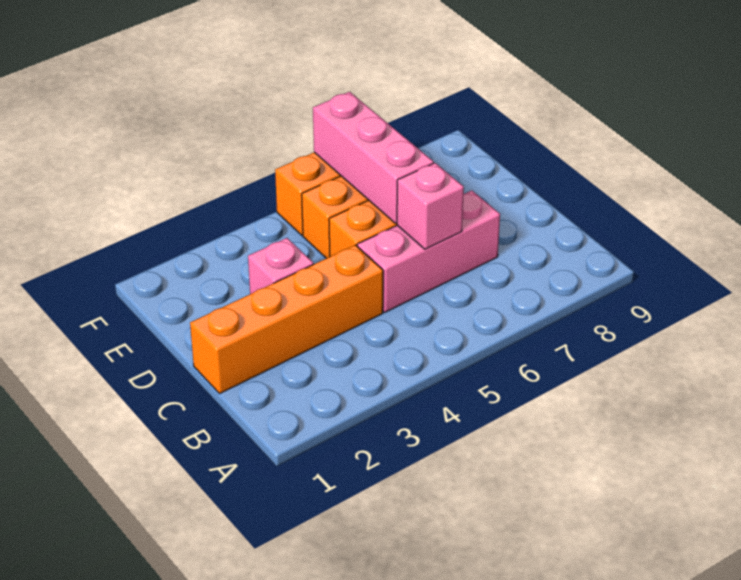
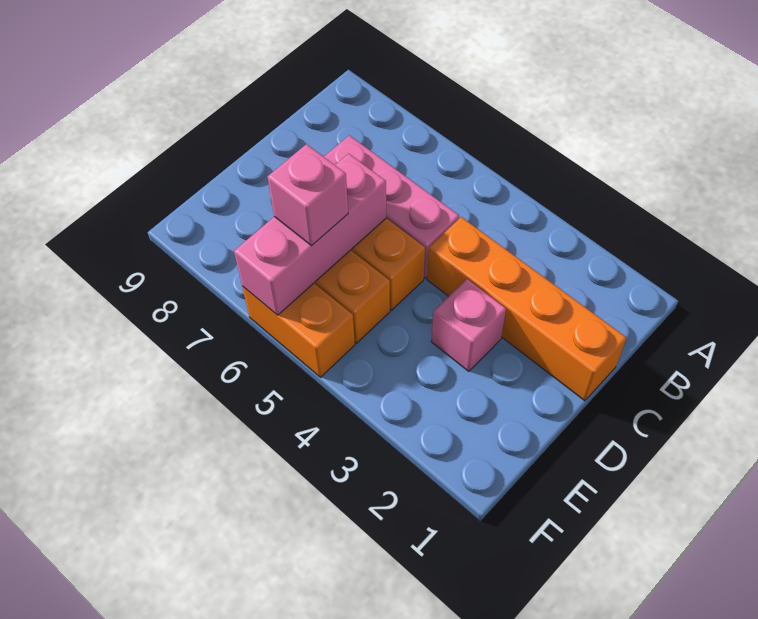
pink brick C6 level 2 -> pink brick E6 level 3

